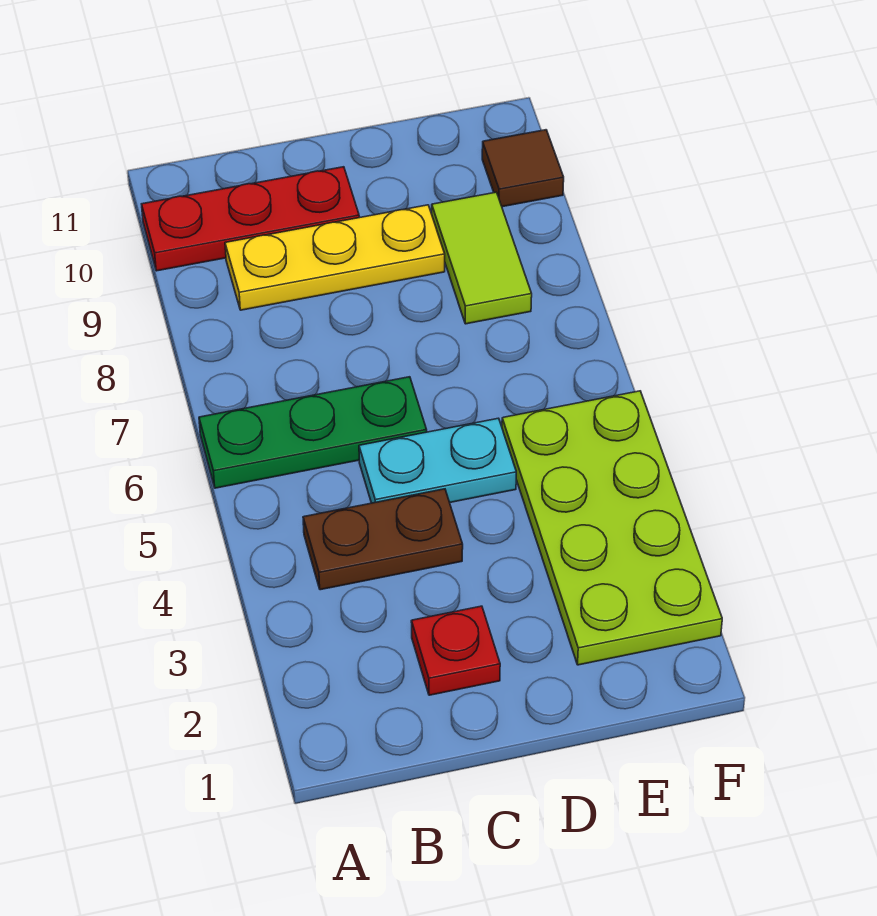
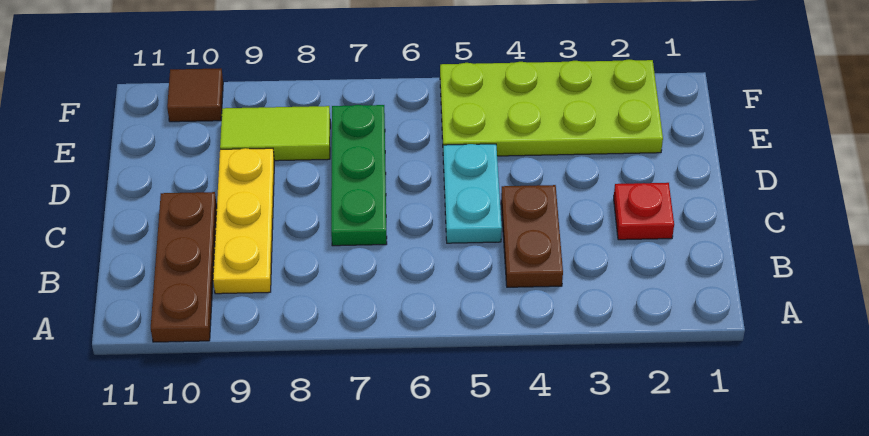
green plate A6:C6 level 1 -> green plate C7:E7 level 1
red plate A10:C10 level 1 -> brown plate A10:C10 level 1

